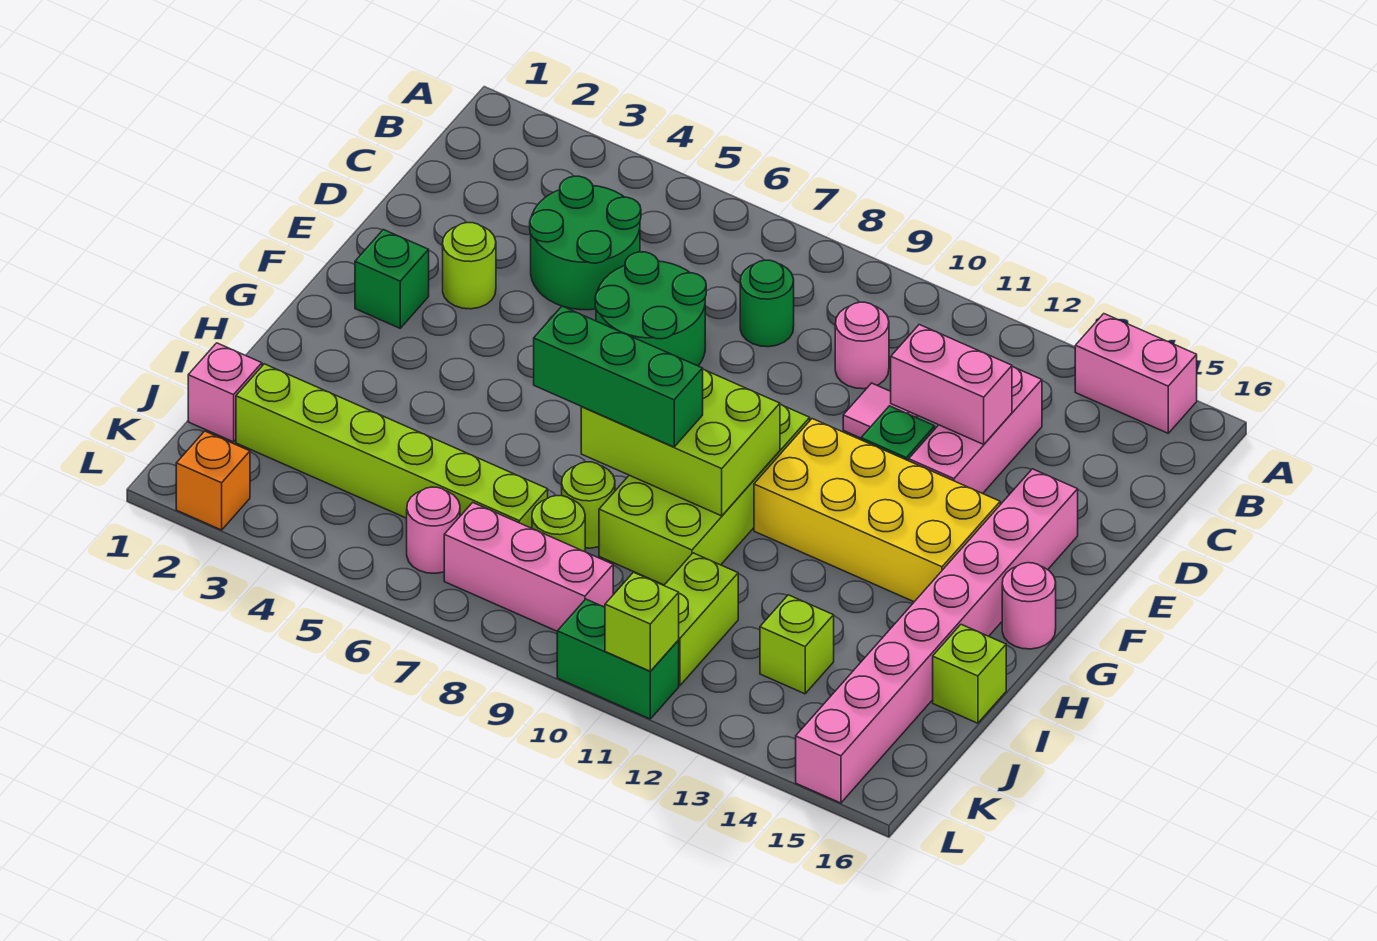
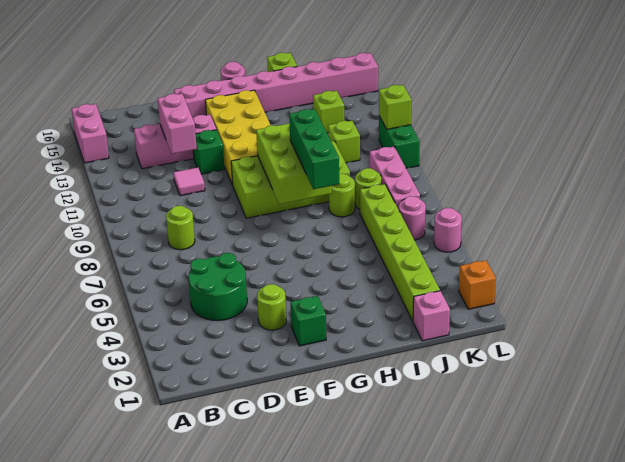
green round brick C8 level 1 -> lime round brick C8 level 1
pink round brick C10 level 1 -> pink round brick L5 level 1
green round brick D6:E7 level 1 -> none
lime brick J11:K11 level 1 -> lime brick J11 level 1

